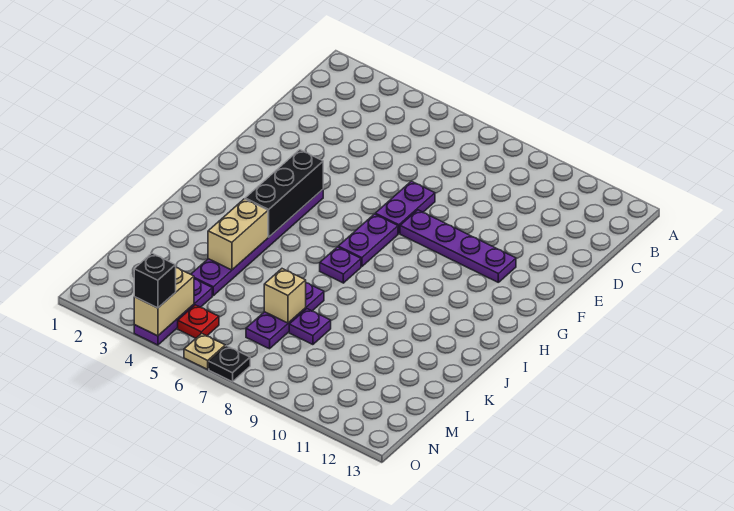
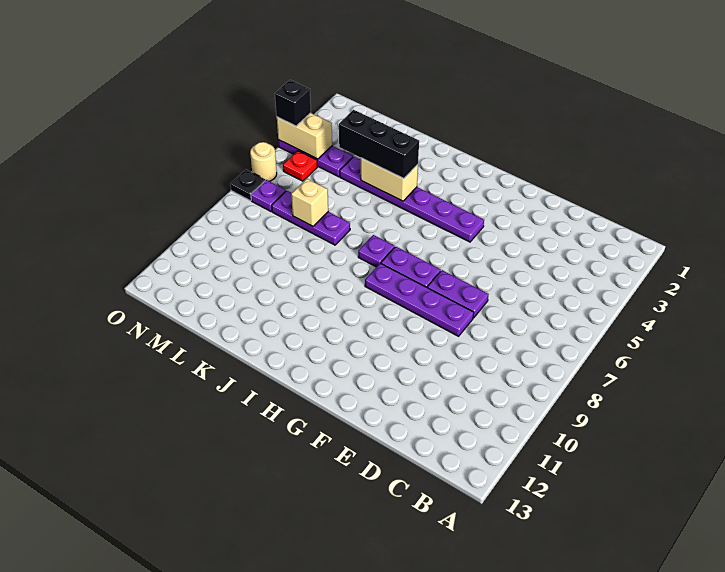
purple plate F8:F11 level 1 -> purple plate E8:H8 level 1
black brick G4:I4 level 2 -> black brick J4:L4 level 3
purple plate L8 level 1 -> purple plate N7 level 1
tan plate O6 level 1 -> tan round brick O6 level 1

